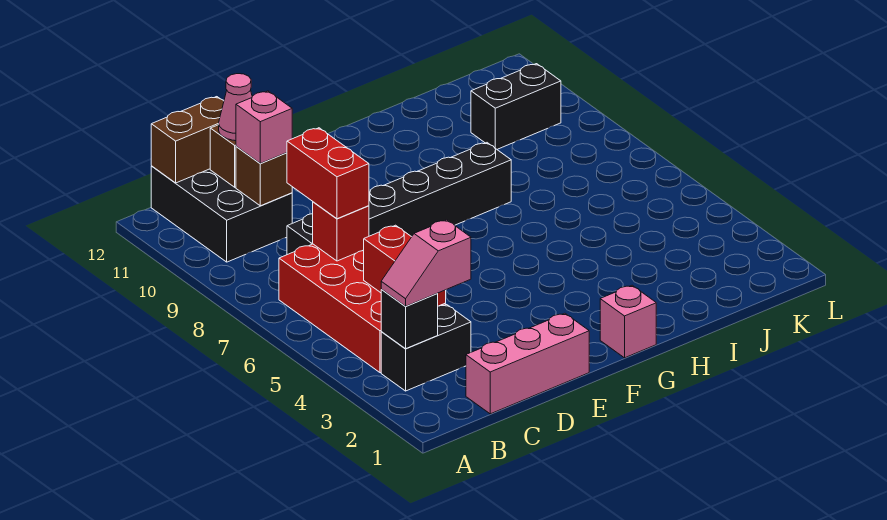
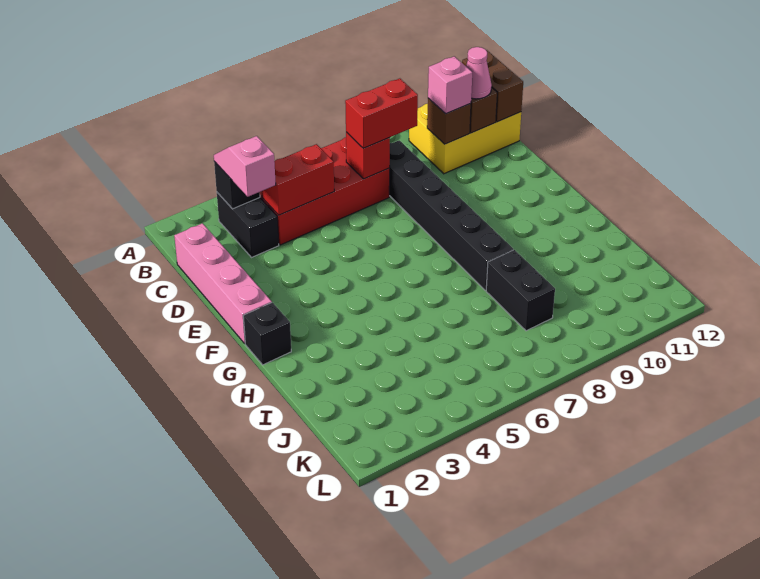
black brick B10:C12 level 1 -> yellow brick B10:C12 level 1
pink brick C1:E1 level 1 -> pink brick C1:F1 level 1
pink brick G1 level 1 -> black brick G1 level 1
black brick J10:K10 level 1 -> black brick I8:J8 level 1

